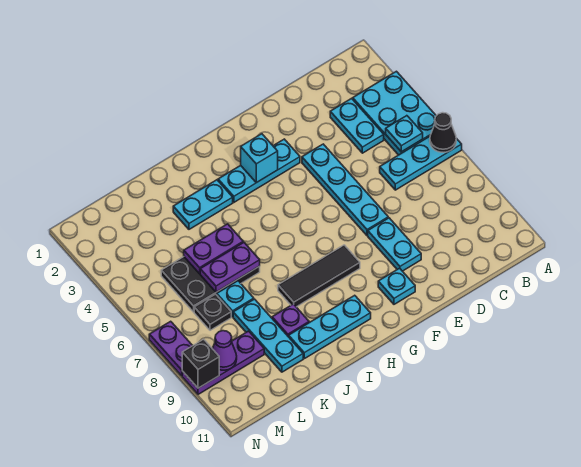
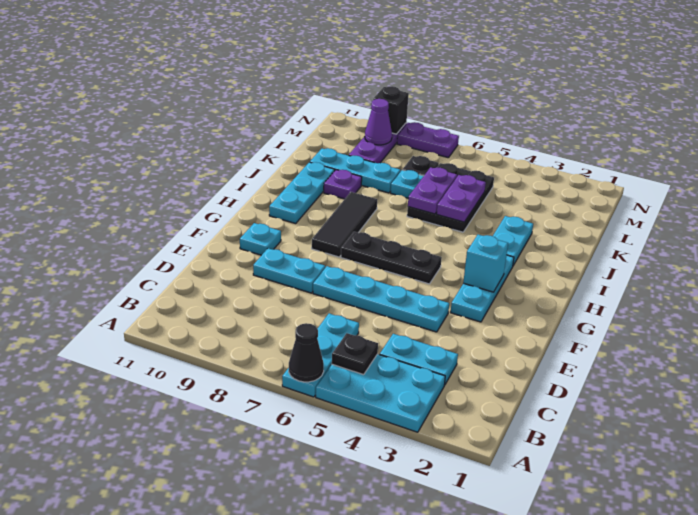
cyan plate B5 level 2 -> black plate B5 level 2
none -> black plate G5:G7 level 1

